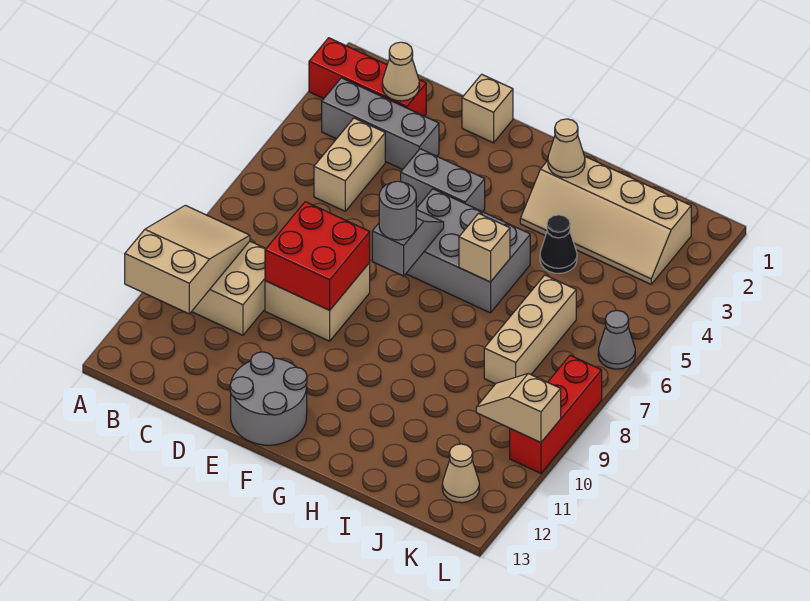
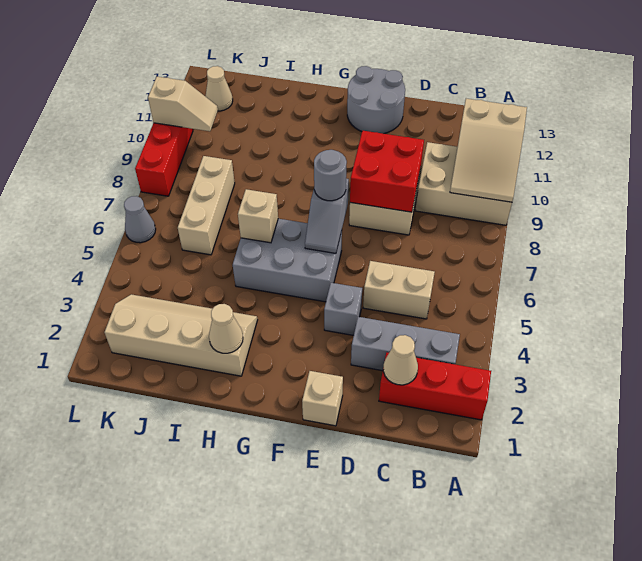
tan brick C4:C5 level 1 -> tan brick C5:D5 level 1
grey brick E4:F4 level 1 -> grey brick E4 level 1
black cone I4 level 1 -> none

